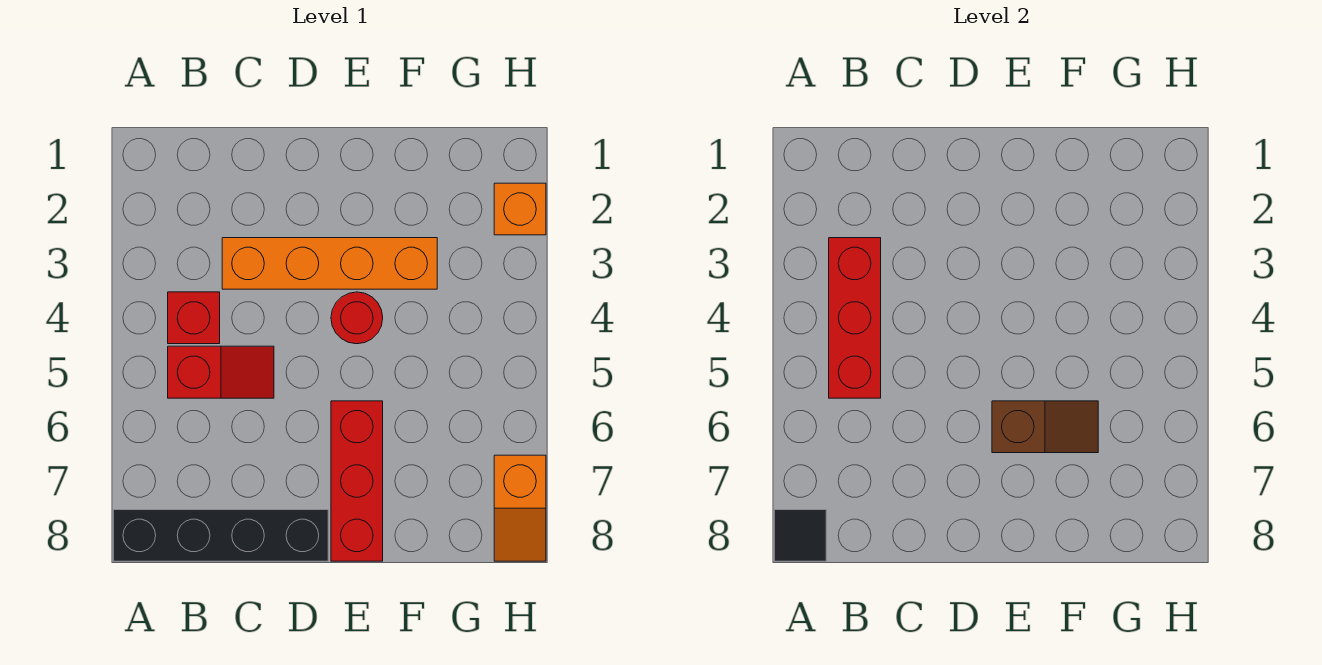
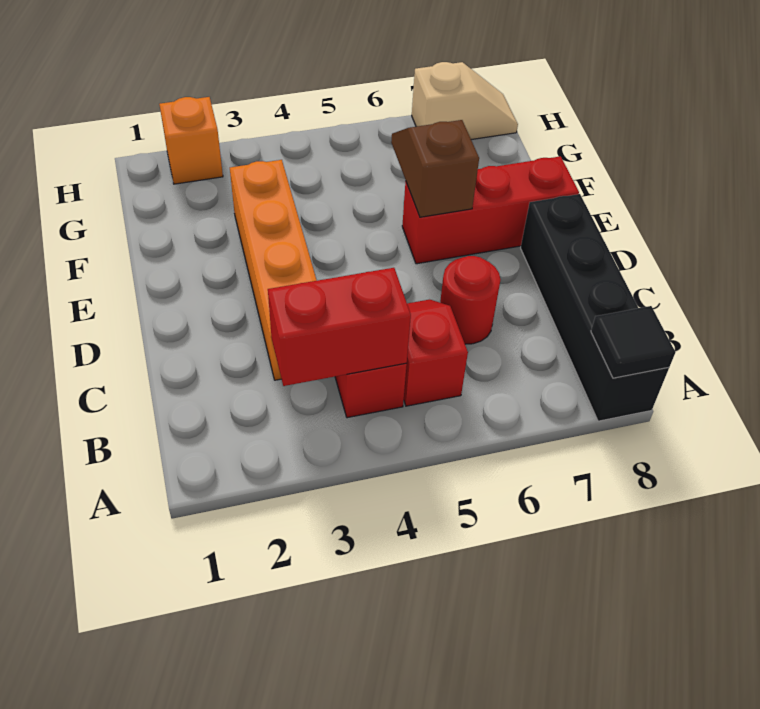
red brick B3:B5 level 2 -> red brick B3:B4 level 2
red round brick E4 level 1 -> red round brick C6 level 1
orange slope H7:H8 level 1 top 7 -> tan slope H7:H8 level 1 top 7

